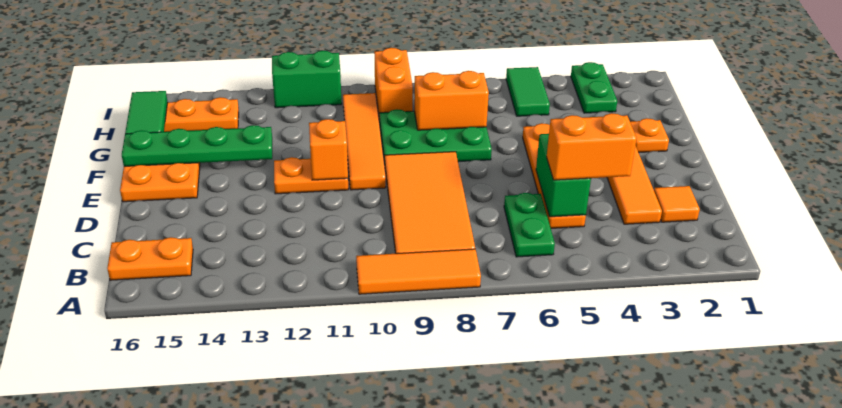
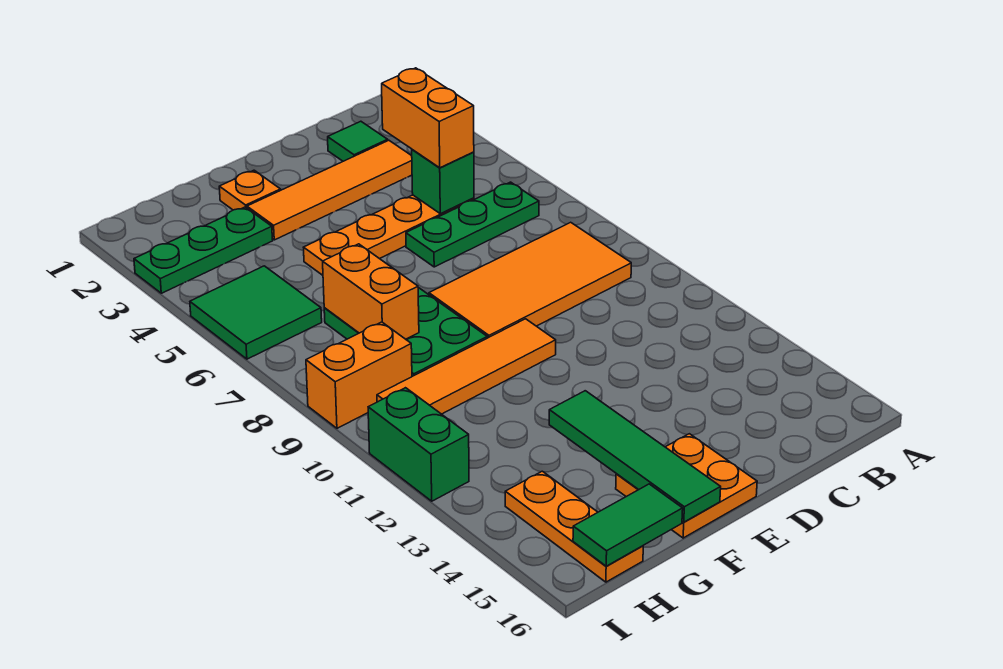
orange tile A8:A10 level 1 -> none
green plate B6:C6 level 1 -> green plate B6:D6 level 1
orange plate B15:B16 level 1 -> none
orange tile C2 level 1 -> green tile C2 level 1
green brick C5:D5 level 2 -> green brick C5 level 2
orange plate E11:E12 level 1 -> none
orange brick E11 level 2 -> none
green plate F13:F16 level 2 -> green tile F13:F16 level 2
green plate H3:I3 level 1 -> green plate G3:I3 level 1
green tile H5:I5 level 1 -> green tile H5:I6 level 1

